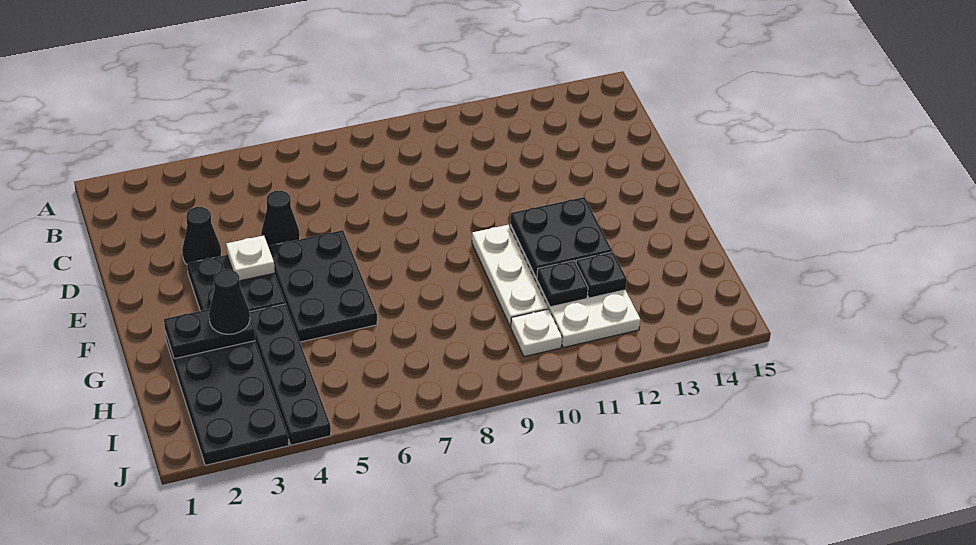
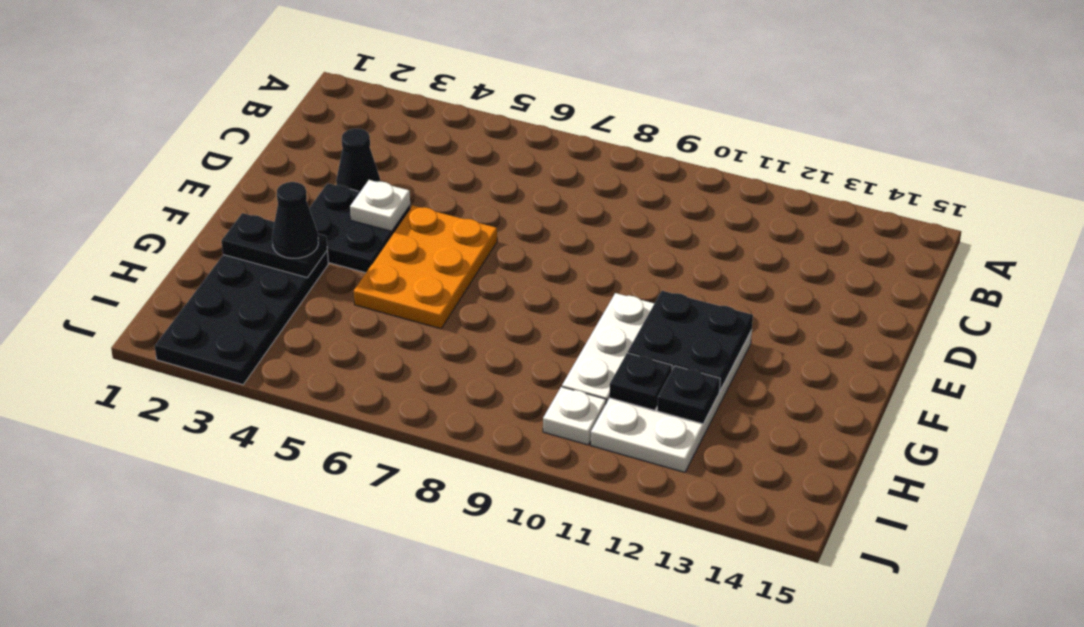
black cone D5 level 1 -> none
black plate E5:G6 level 1 -> orange plate E5:G6 level 1
black plate G4:J4 level 1 -> none

